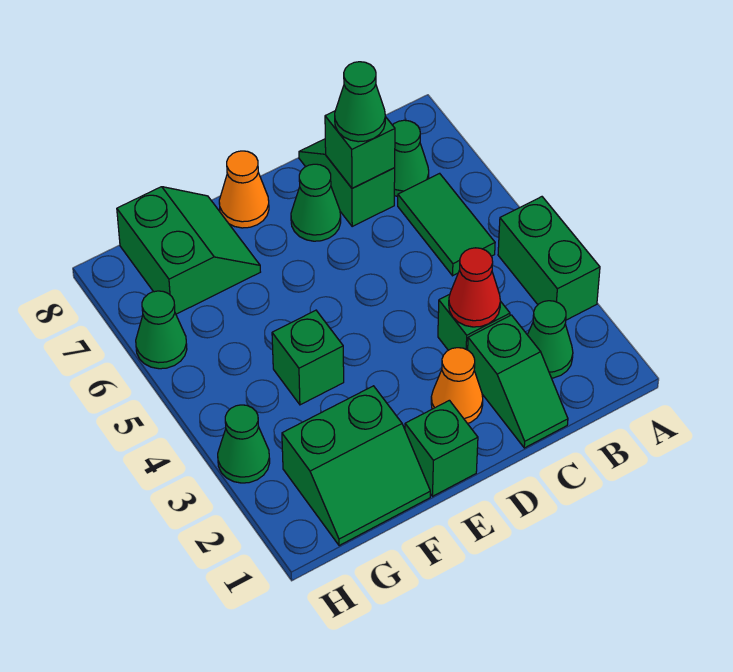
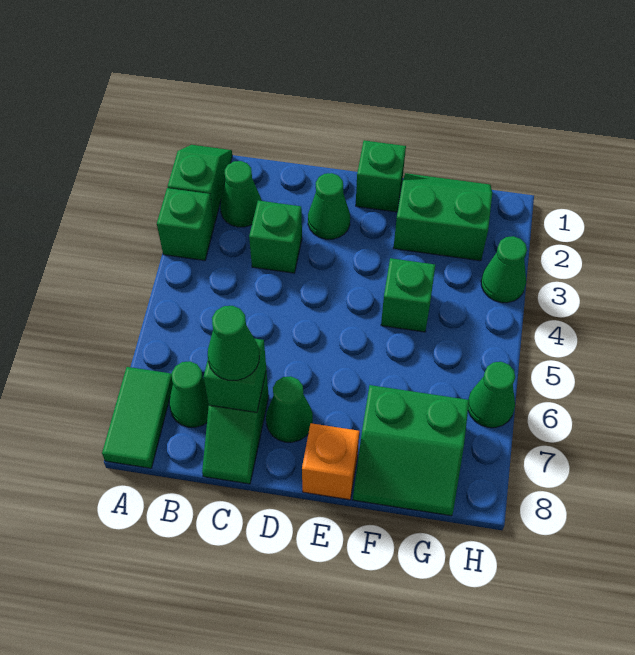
green brick A3:A4 level 1 -> green brick A3 level 1
green tile B5:B6 level 1 -> green tile A7:A8 level 1
green slope C1:C2 level 1 top 2 -> green slope A1:A2 level 1 top 2
red cone C3 level 2 -> none
orange cone D2 level 1 -> green cone D2 level 1
orange cone E8 level 1 -> orange brick E8 level 1
green slope F7:G8 level 1 top G -> green slope F7:G8 level 1 top 7

